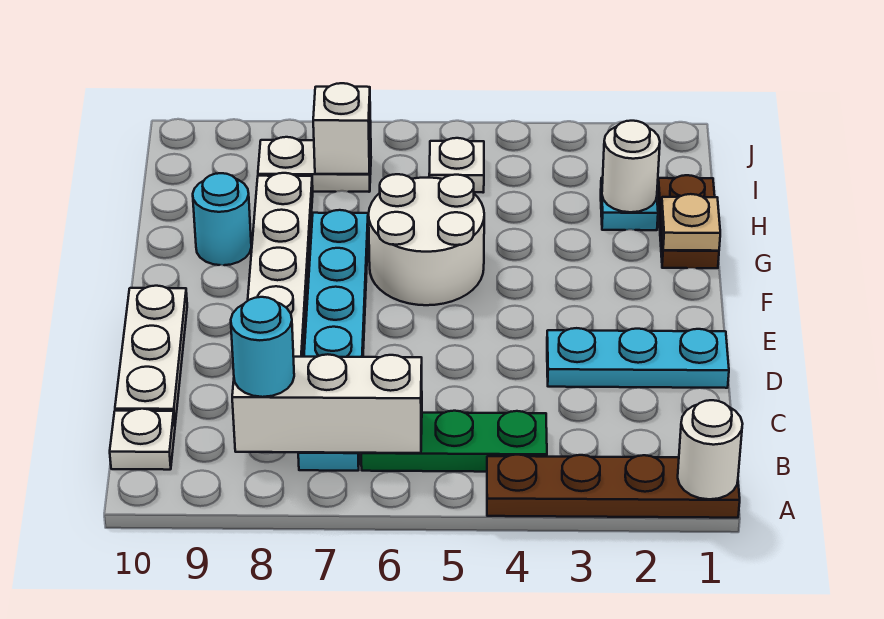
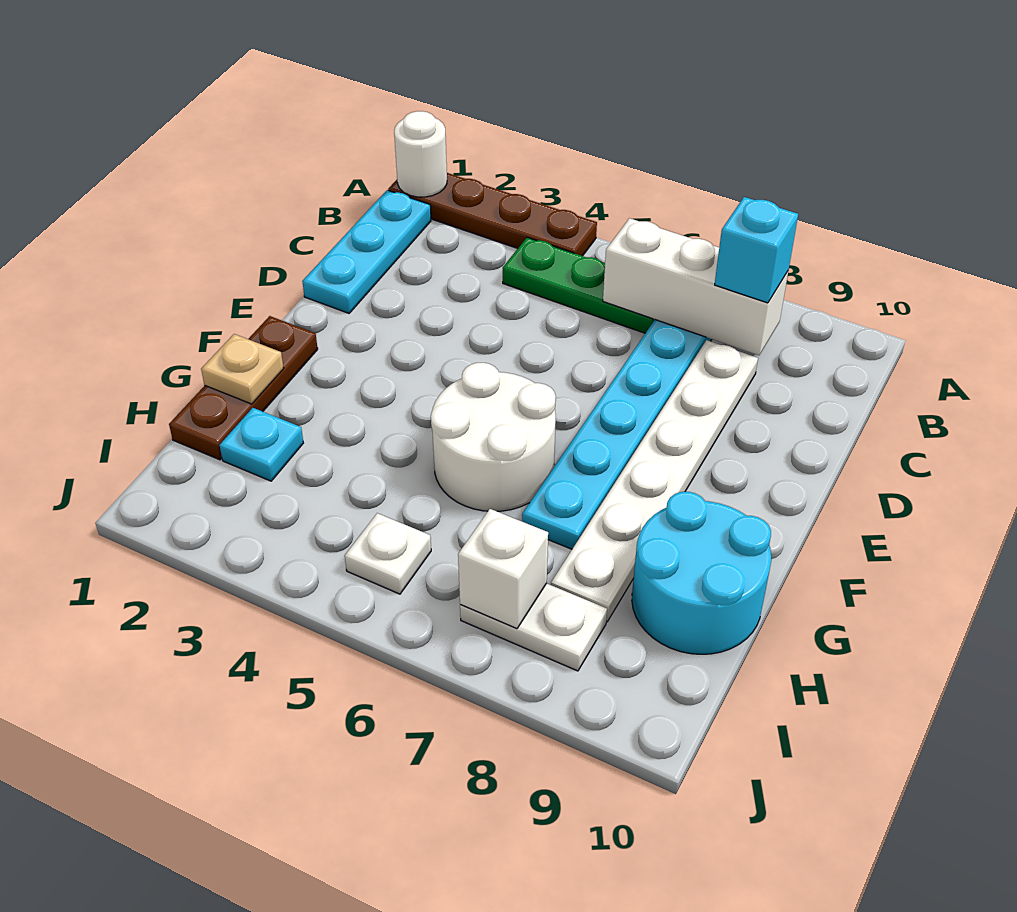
cyan round brick B8 level 3 -> cyan brick B8 level 3
white plate B10 level 1 -> none
white plate C10:E10 level 1 -> none
cyan plate D1:D3 level 1 -> cyan plate B1:D1 level 1
brown plate G1:H1 level 1 -> brown plate F1:H1 level 1
cyan round brick G9 level 1 -> cyan round brick G9:H10 level 1
white round brick H2 level 2 -> none

